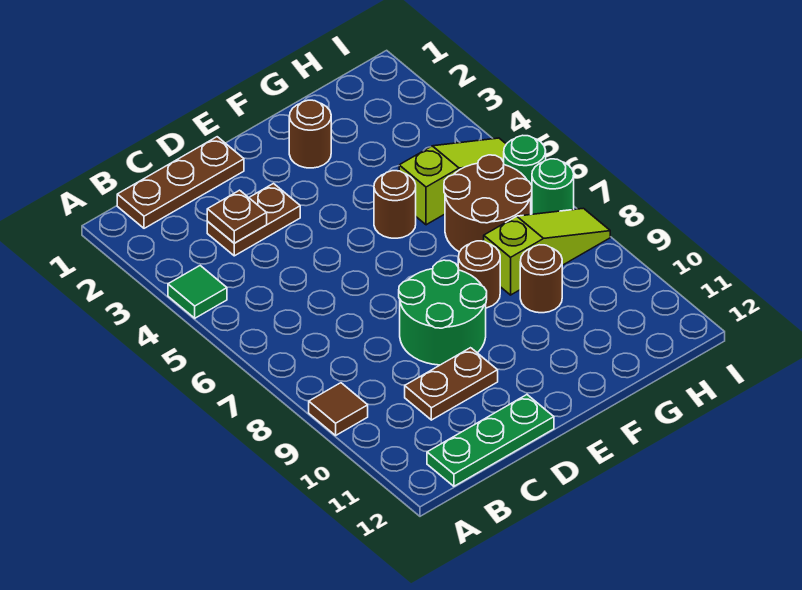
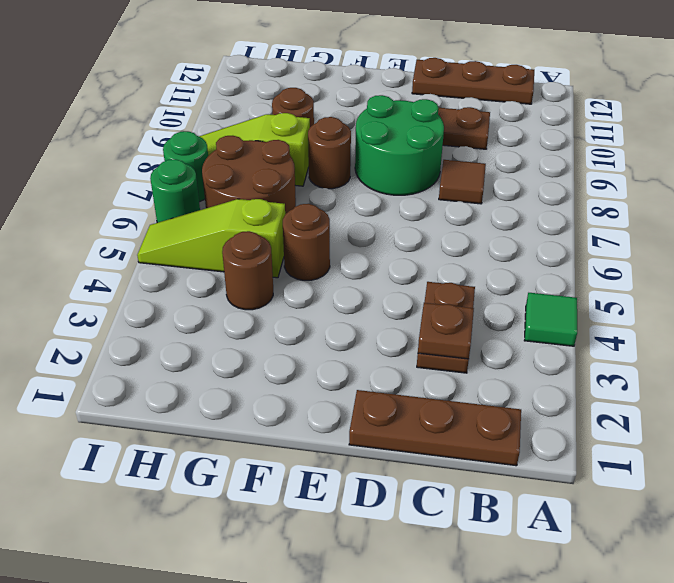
brown tile A9 level 1 -> brown tile C8 level 1
green plate B12:D12 level 1 -> brown plate B12:D12 level 1
brown plate C3:D3 level 1 -> brown plate C3:C4 level 1
brown round brick F2 level 1 -> brown round brick G4 level 1

